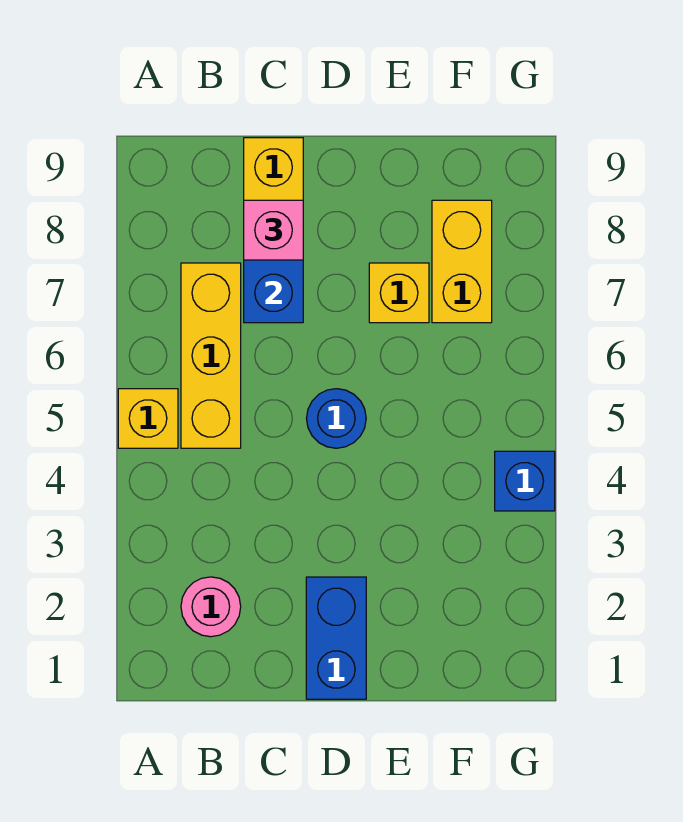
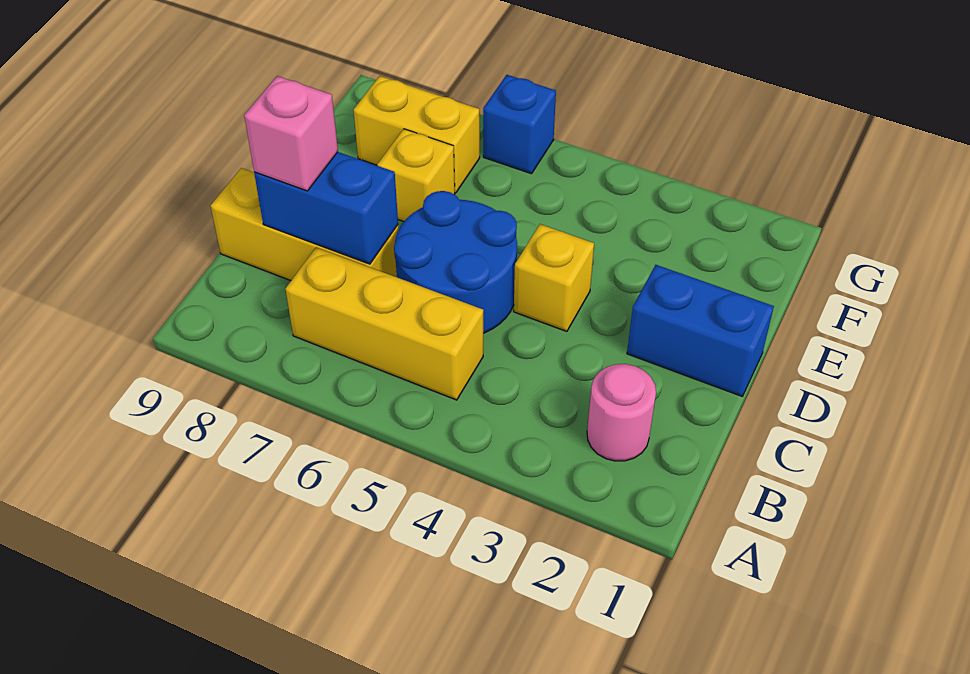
yellow brick A5 level 1 -> yellow brick D4 level 1
blue round brick D5 level 1 -> blue round brick C5:D6 level 1
blue brick G4 level 1 -> blue brick G6 level 1

